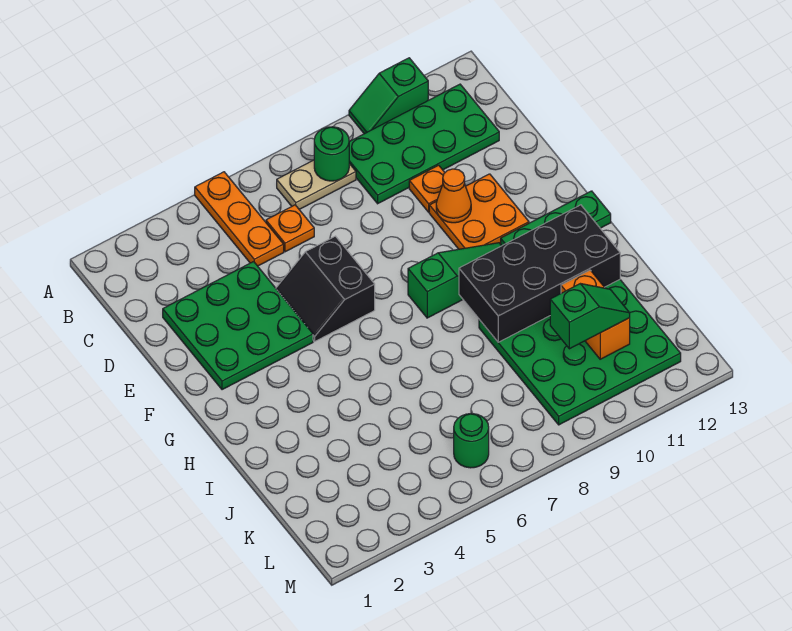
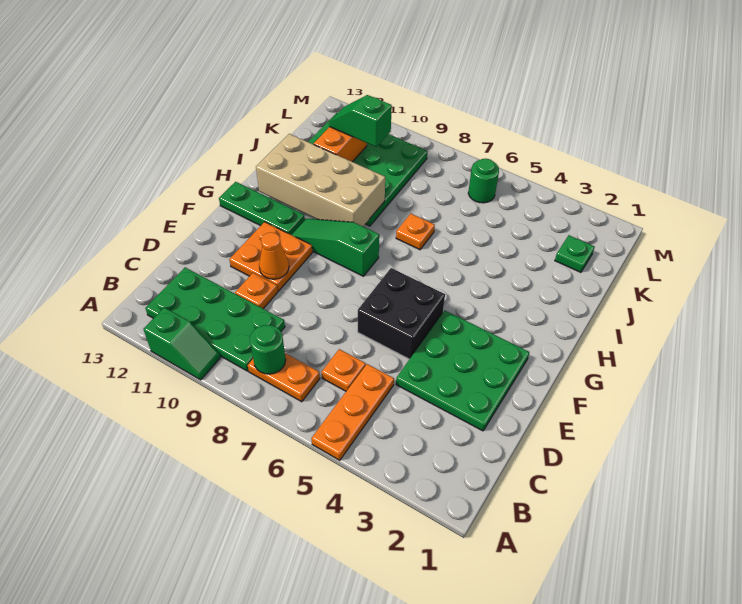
tan plate B7:B8 level 1 -> orange plate B7:B8 level 1
black slope E5:F6 level 1 top 6 -> black brick E5:F6 level 1
black brick H9:I12 level 2 -> tan brick H9:I12 level 2
none -> orange plate I7 level 1
none -> green plate K2 level 1

